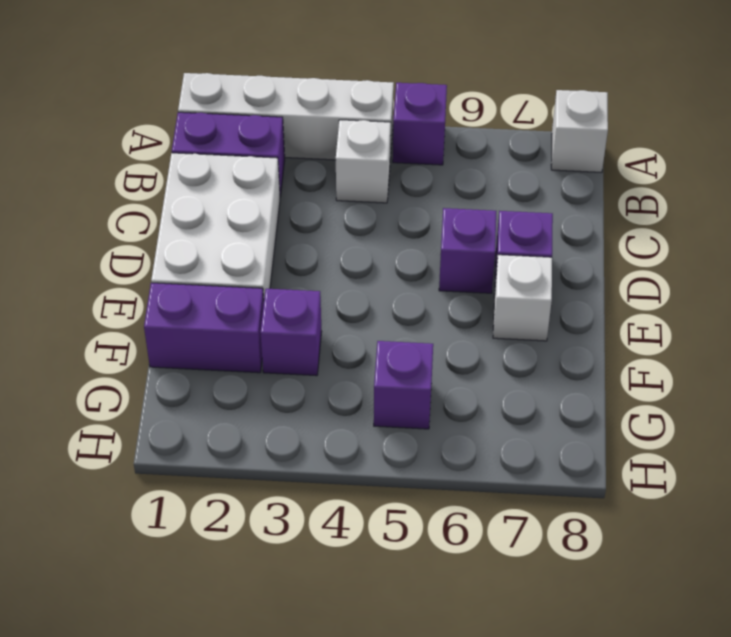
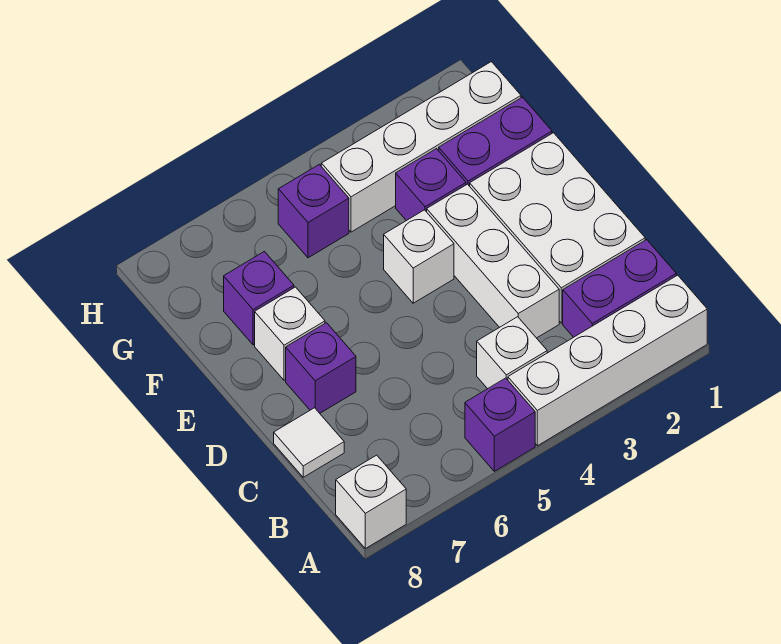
none -> white brick C3:E3 level 1
none -> white tile C8 level 1
purple brick D6 level 1 -> purple brick F7 level 1
none -> white brick E4 level 1
none -> white brick G1:G4 level 1

